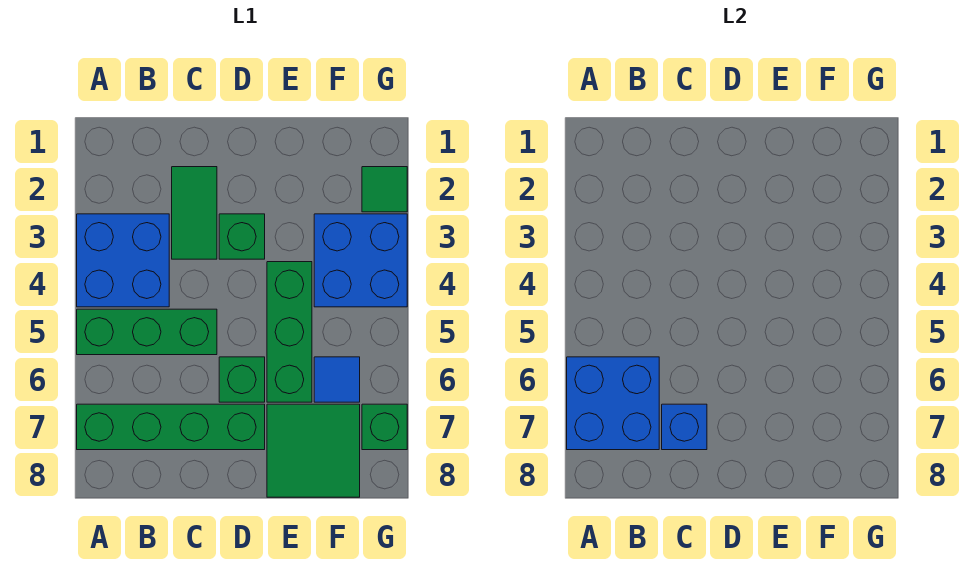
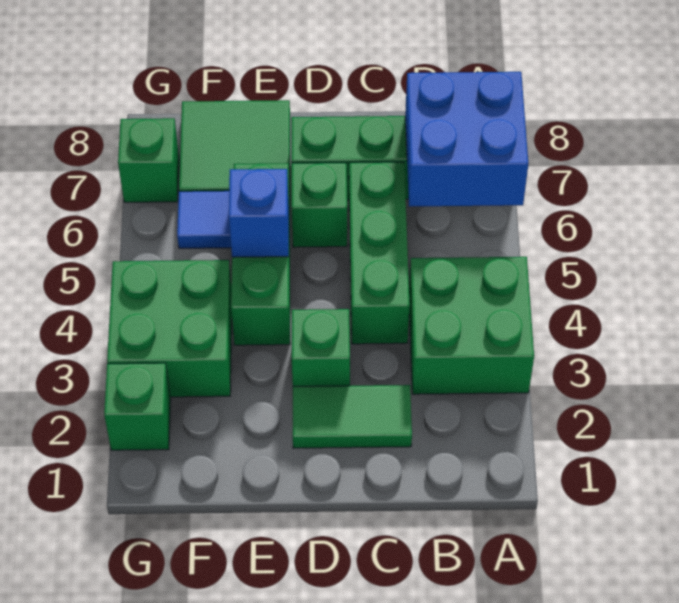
blue brick A3:B4 level 1 -> green brick A3:B4 level 1
green brick A5:C5 level 1 -> green brick C4:C6 level 1
green tile C2:C3 level 1 -> green tile C2:D2 level 1
blue brick C7 level 2 -> blue brick E5 level 2
blue brick F3:G4 level 1 -> green brick F3:G4 level 1
green tile G2 level 1 -> green brick G2 level 1

